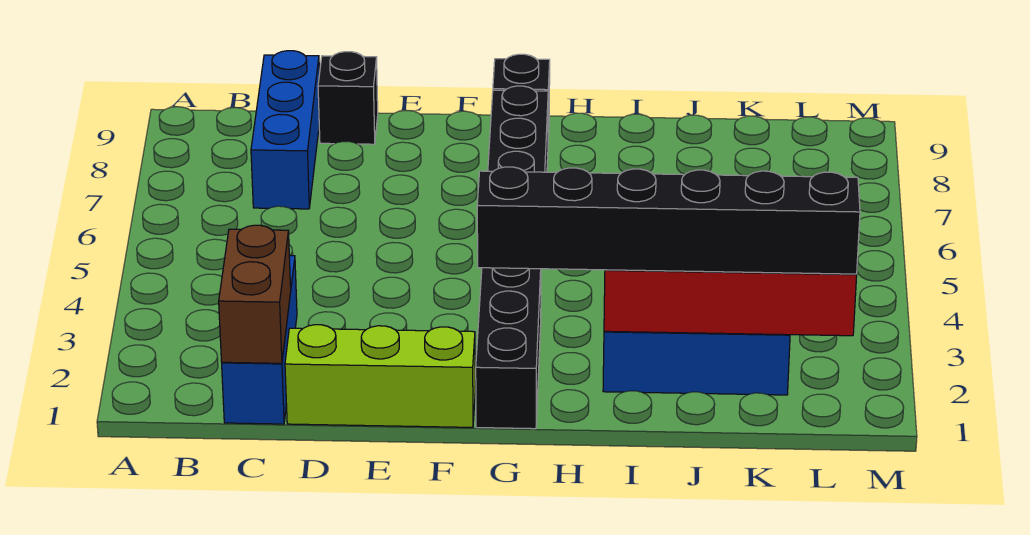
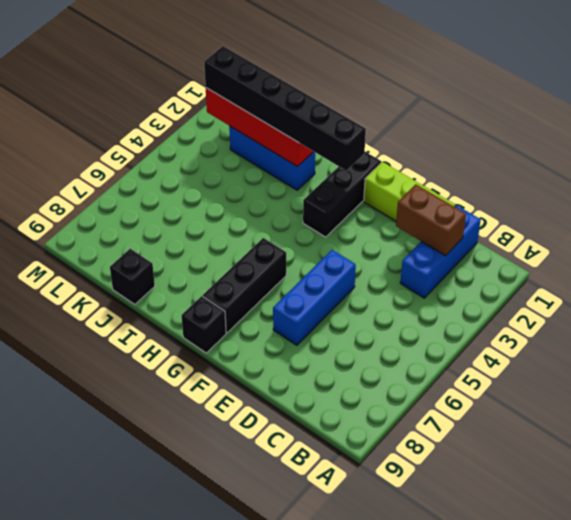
brown brick C1:C2 level 2 -> brown brick C2:D2 level 2
blue brick C7:C9 level 1 -> blue brick E5:E7 level 1
black brick D9 level 1 -> black brick J9 level 1

